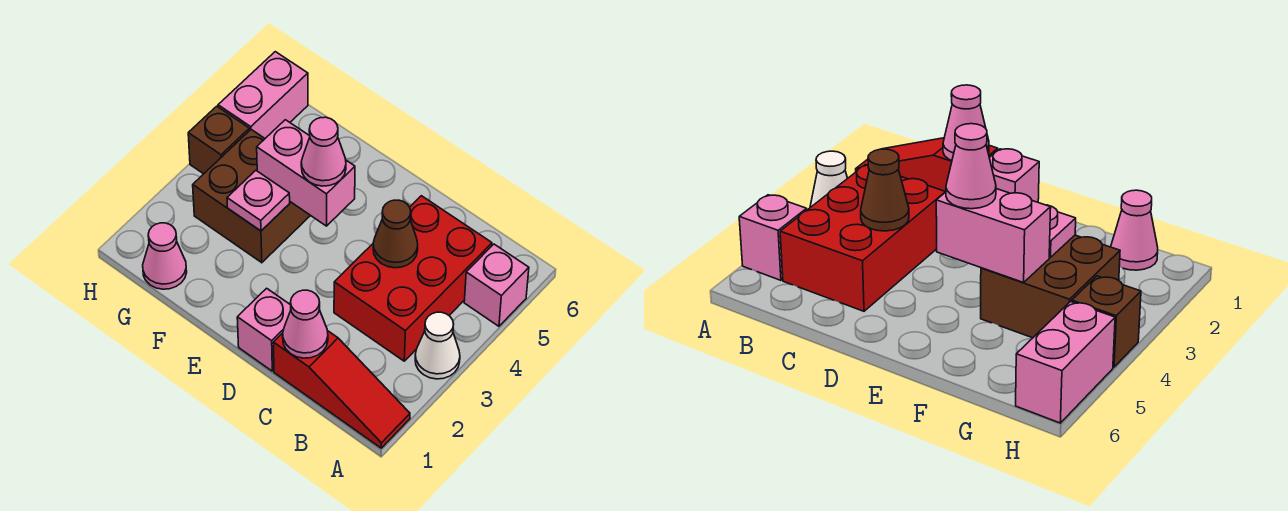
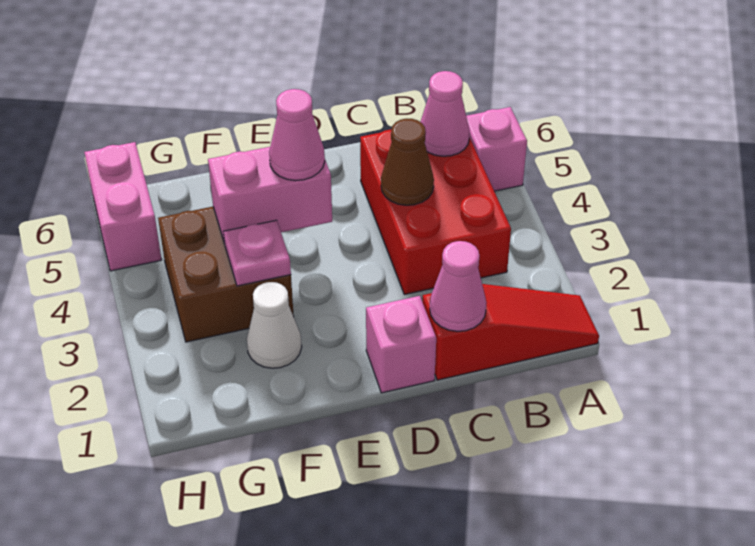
white cone A3 level 1 -> white cone F2 level 1
pink cone G1 level 1 -> pink cone B5 level 2
brown brick H4 level 1 -> none

